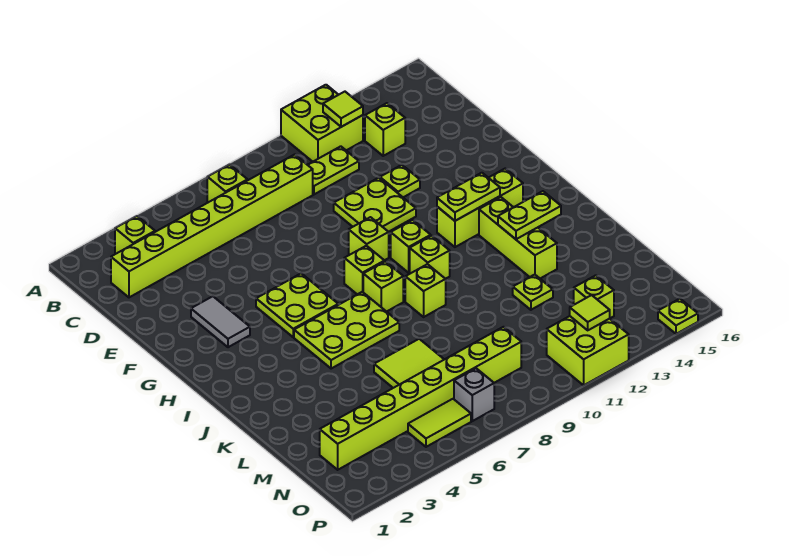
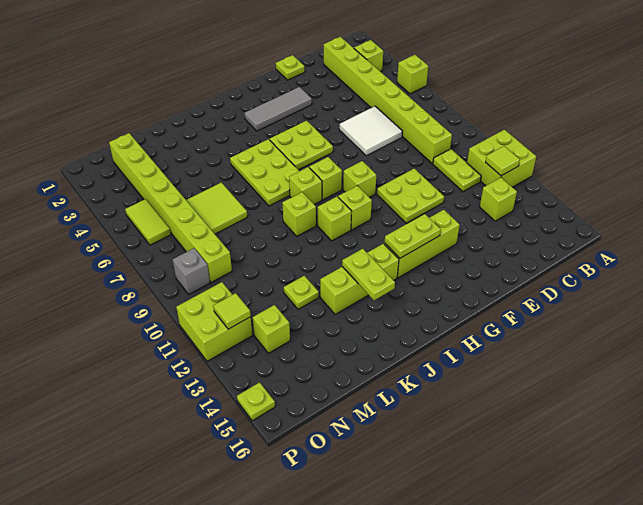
lime brick B7 level 1 -> lime brick A5 level 1
none -> white tile D6:E7 level 1
lime plate E12 level 1 -> lime plate E1 level 1
grey tile F3:G3 level 1 -> grey tile F3:H3 level 1
lime brick H12:H14 level 1 -> lime brick F13:H13 level 1
lime plate H12:H13 level 2 -> lime plate G13:H13 level 2
grey brick O7 level 1 -> grey brick O9 level 1

